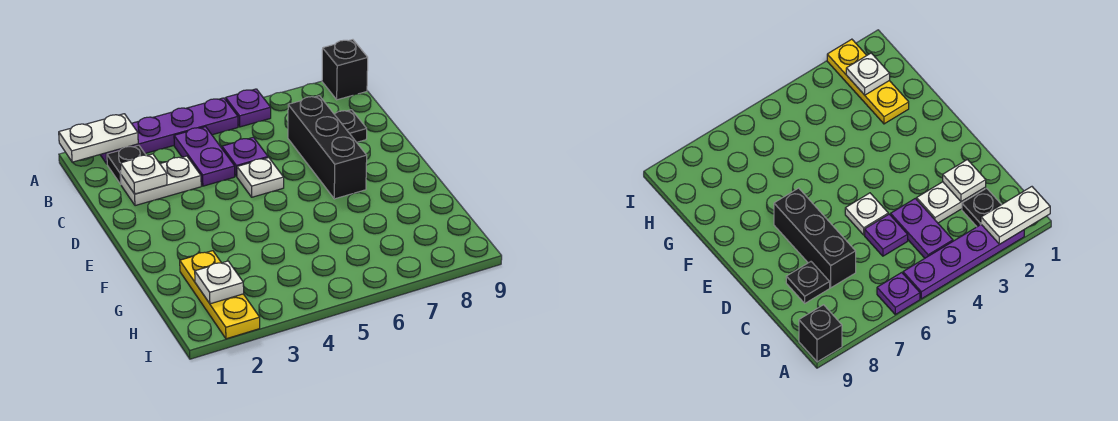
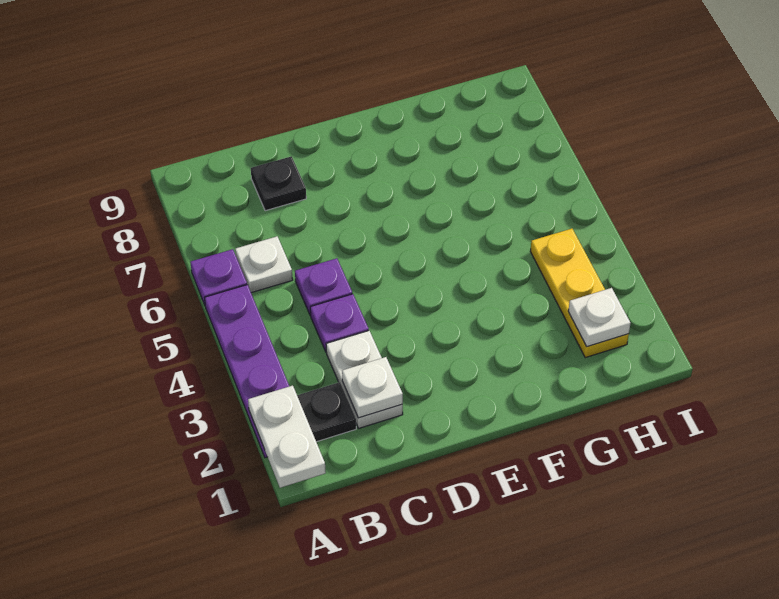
black brick A9 level 1 -> none
purple plate B4:C4 level 1 -> purple plate C4 level 1
black brick C7:E7 level 1 -> none
white plate D5 level 1 -> white plate B6 level 1
yellow plate G2:I2 level 1 -> yellow plate H2:H4 level 1

